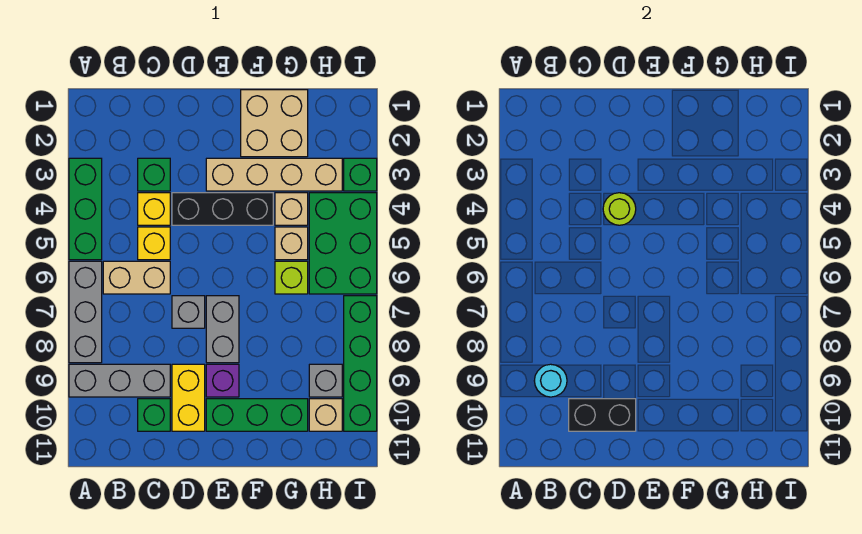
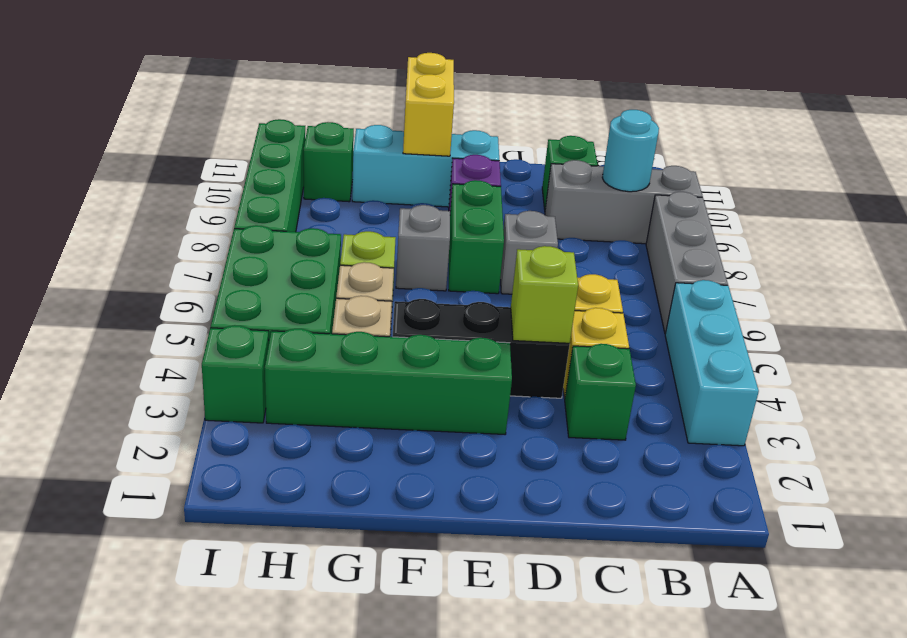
green brick A3:A5 level 1 -> cyan brick A3:A5 level 1
tan brick B6:C6 level 1 -> none
black brick C10:D10 level 2 -> none
lime round brick D4 level 2 -> lime brick D4 level 2
yellow brick D9:D10 level 1 -> yellow brick F10:F11 level 2
tan brick E3:H3 level 1 -> green brick E3:H3 level 1
grey brick E7:E8 level 1 -> green brick E7:E8 level 1
green brick E10:G10 level 1 -> cyan brick E10:G10 level 1
tan brick F1:G2 level 1 -> none
grey brick H9 level 1 -> grey brick F7 level 1
tan brick H10 level 1 -> green brick H10 level 1

